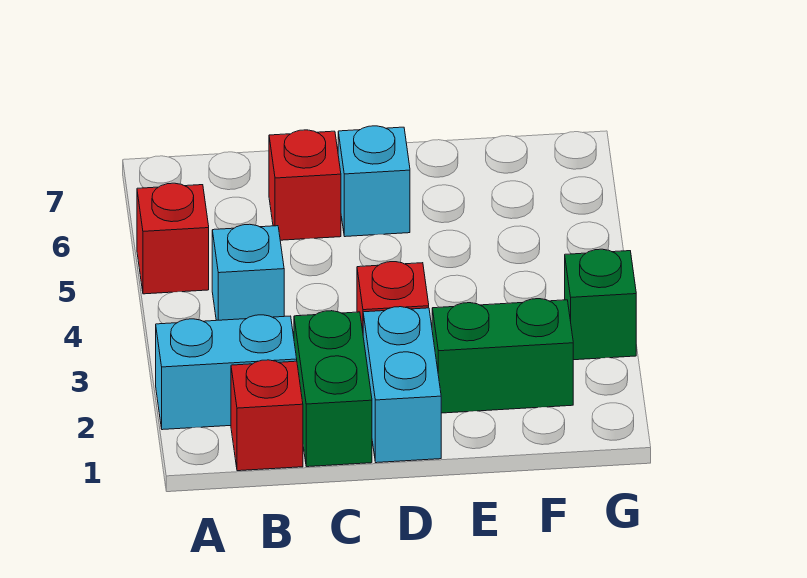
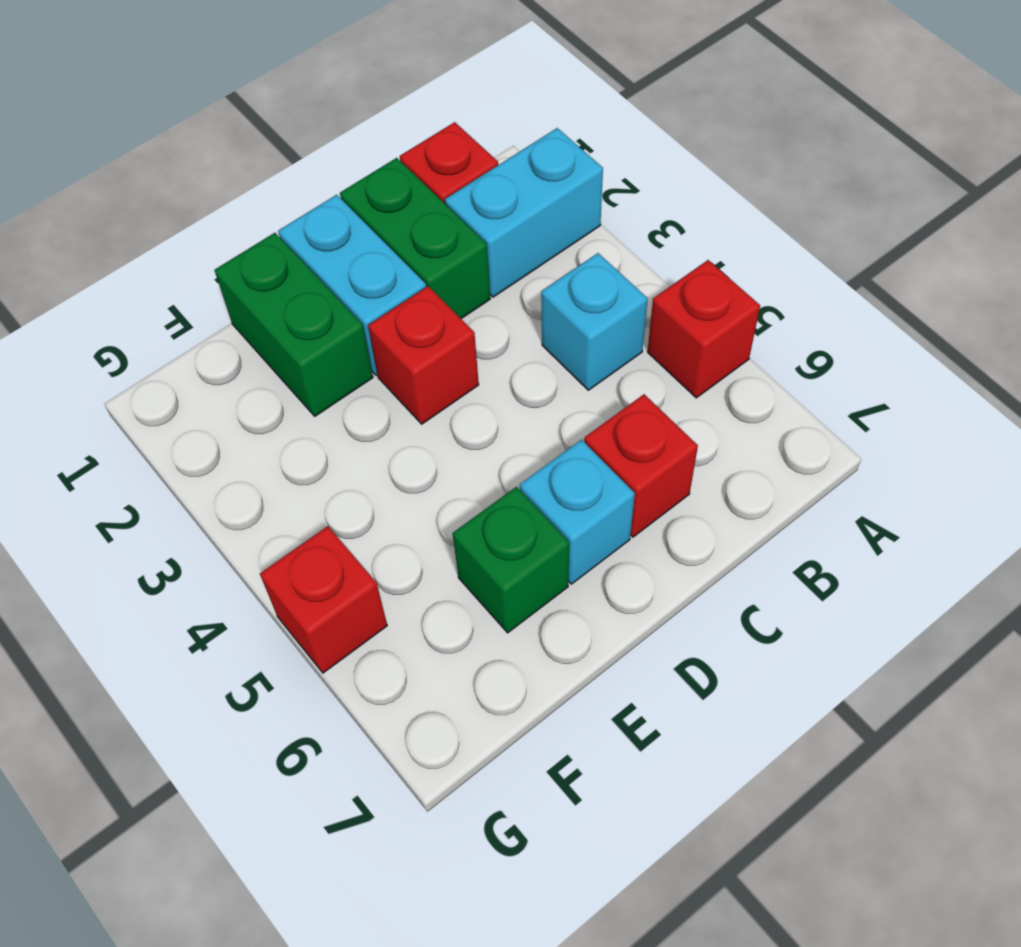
green brick E2:F2 level 1 -> green brick E1:E2 level 1
green brick G3 level 1 -> green brick E6 level 1
none -> red brick G5 level 1

